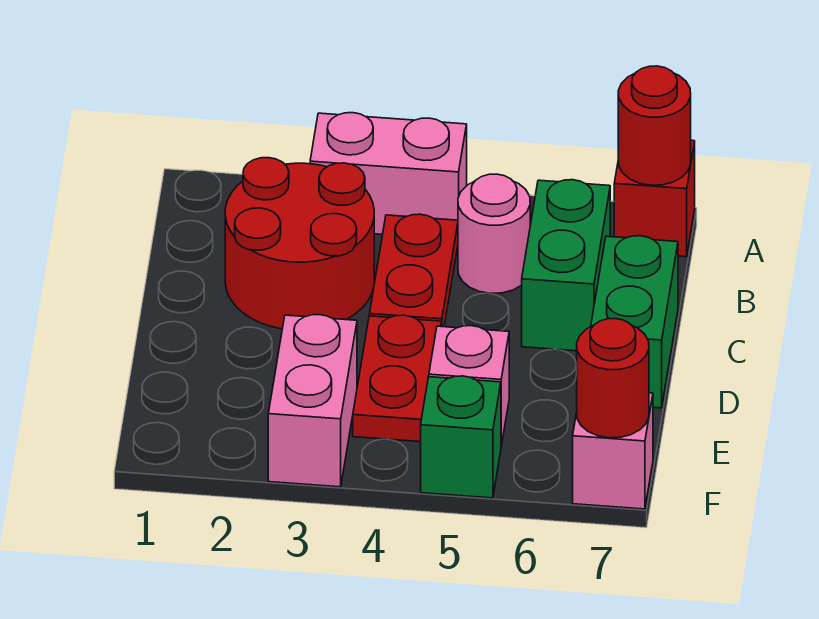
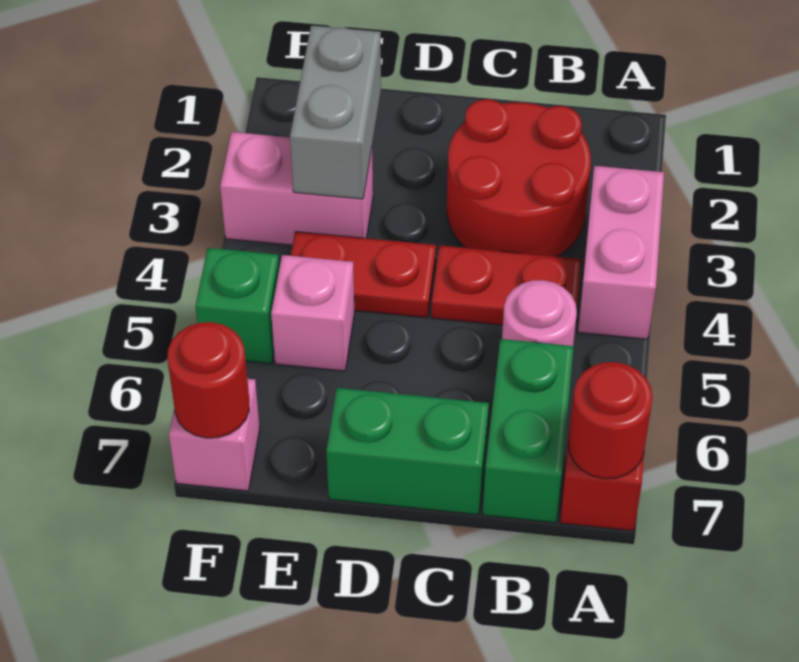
green brick B6:C6 level 1 -> green brick B6:B7 level 1
none -> grey brick E2:E3 level 2

